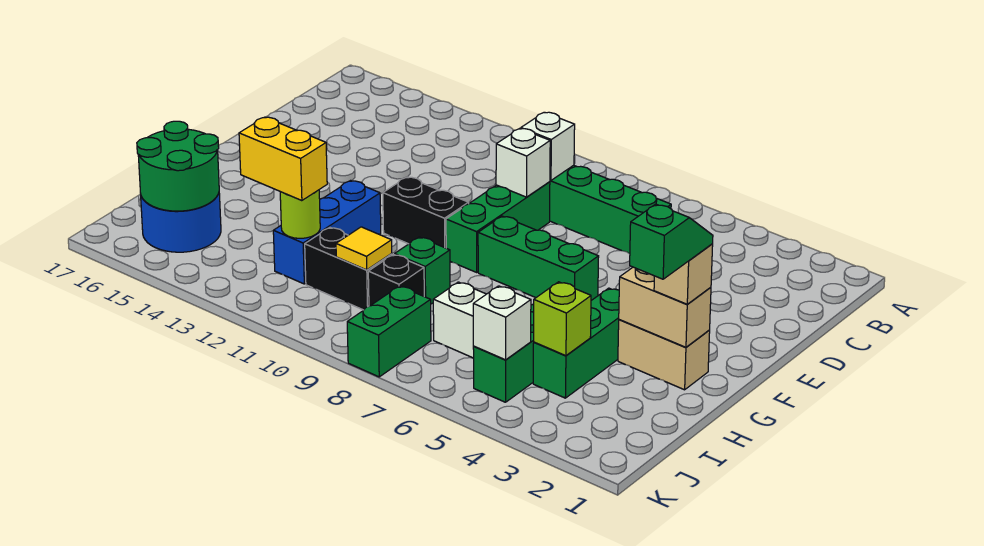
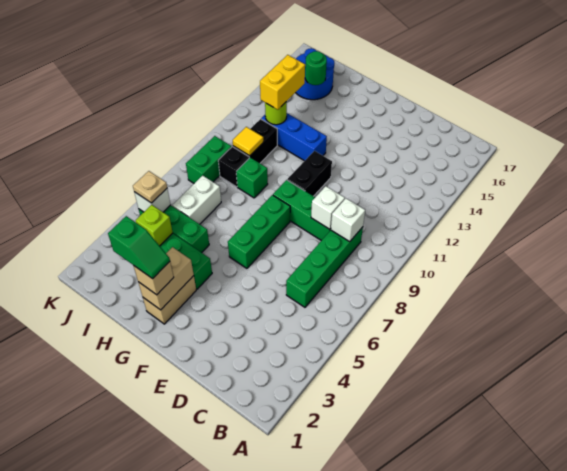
green round brick I15:J16 level 2 -> green round brick I15 level 2
none -> tan plate J5 level 3
green brick J8:K8 level 1 -> green brick J8:J9 level 1

